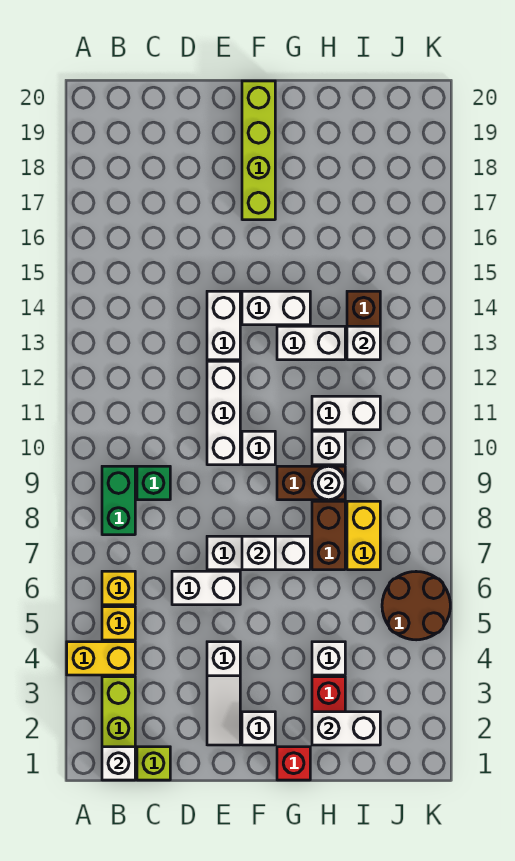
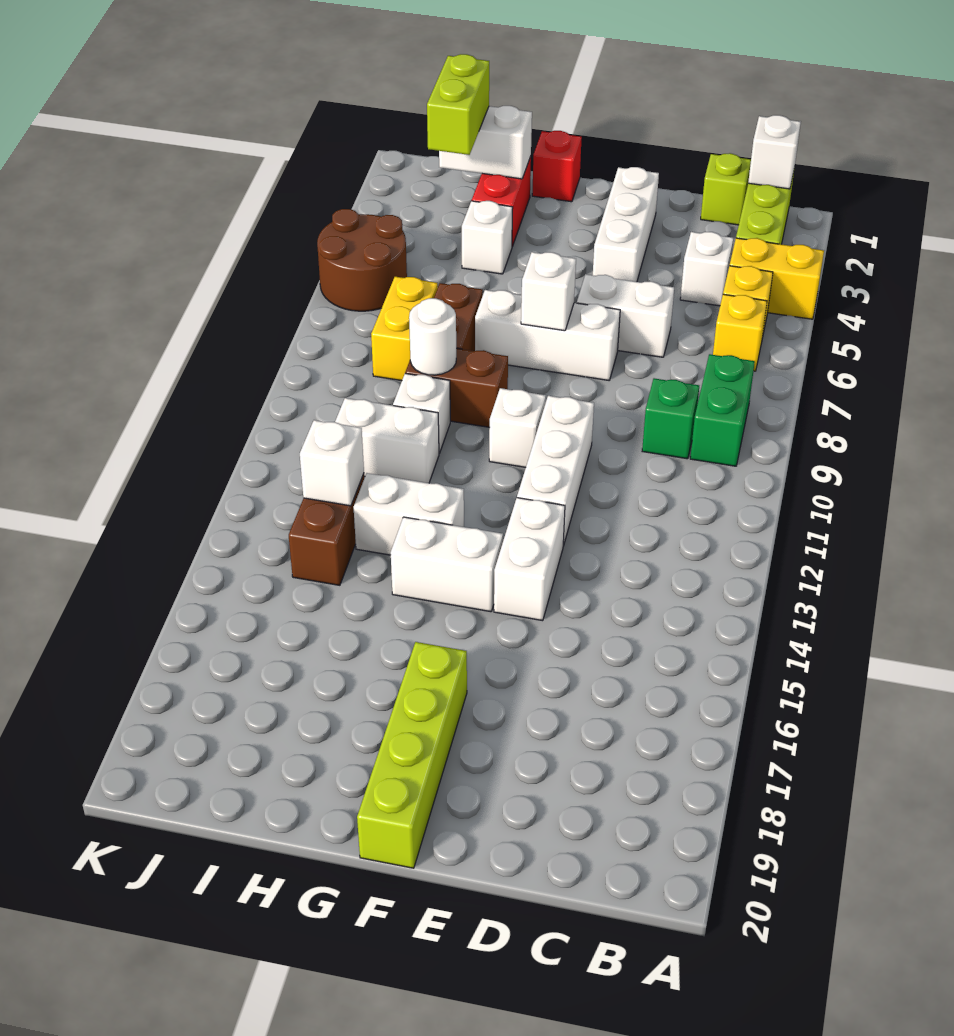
white slope E2:E4 level 1 top 4 -> white brick E2:E4 level 1
white brick F2 level 1 -> white brick C4 level 1
none -> lime brick I2:I3 level 3

